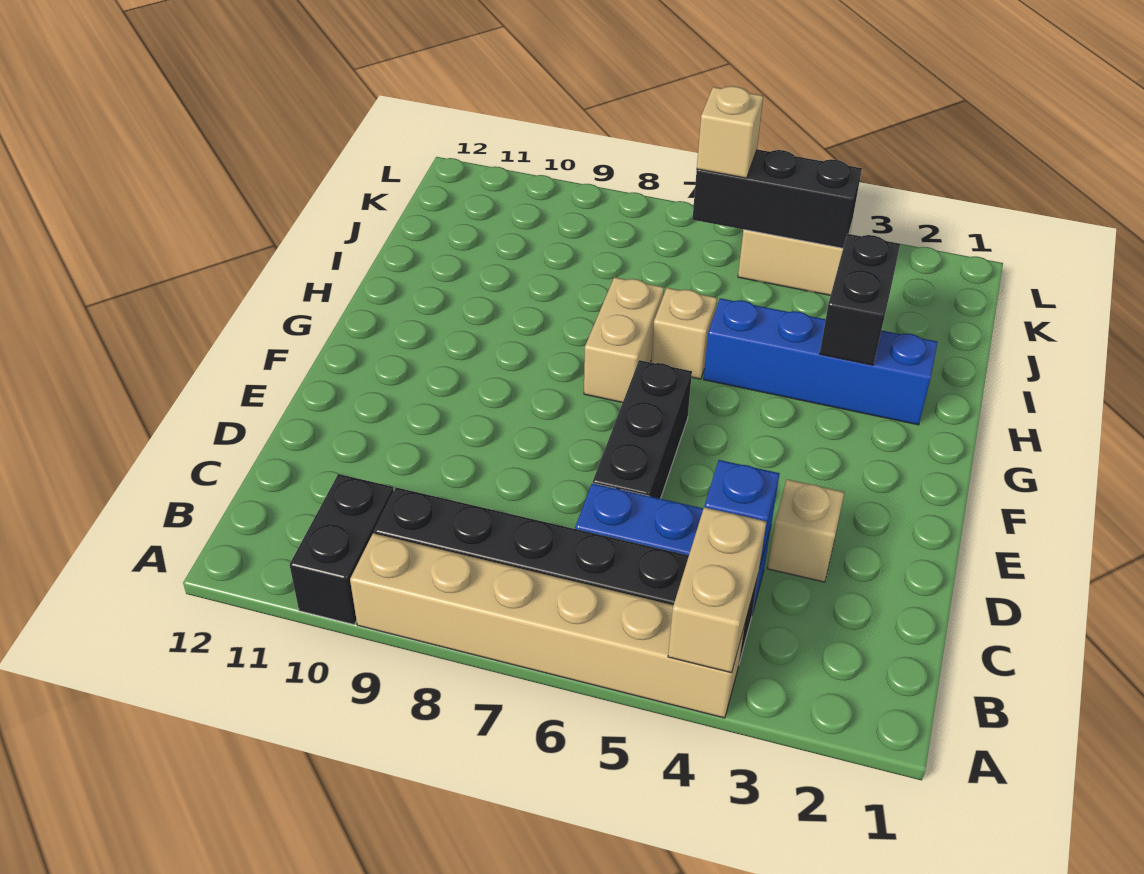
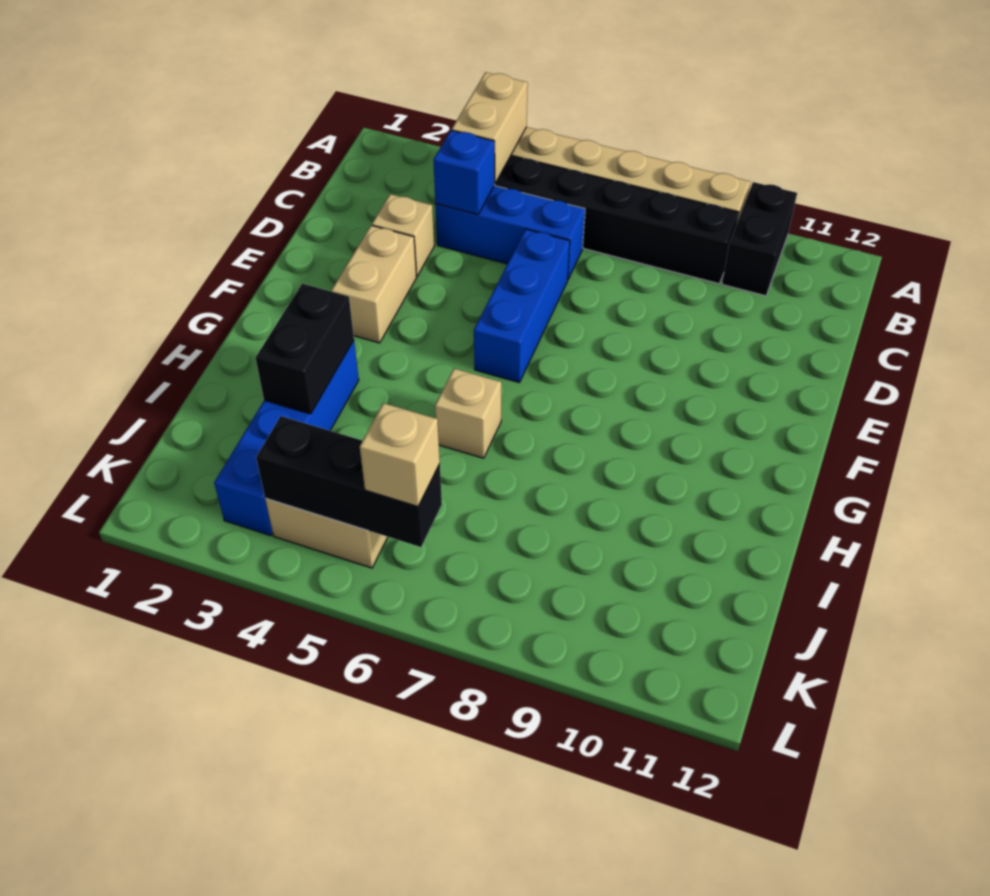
black brick D6:F6 level 1 -> blue brick D6:F6 level 1
tan brick G7:H7 level 1 -> tan brick E3:F3 level 1
blue brick H2:H5 level 1 -> blue brick H3:K3 level 1

